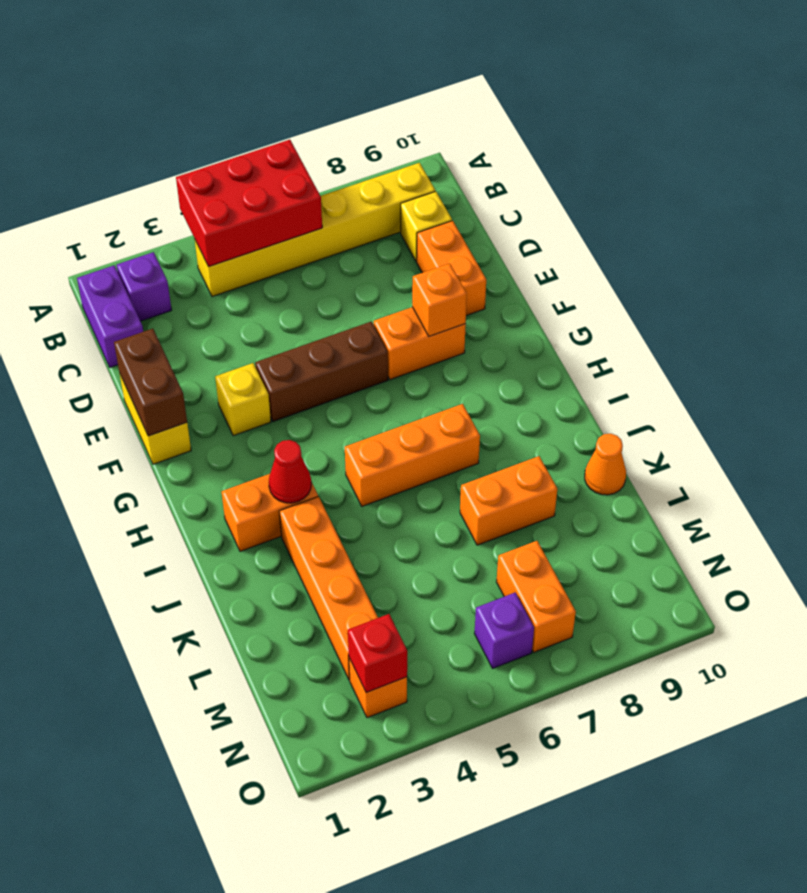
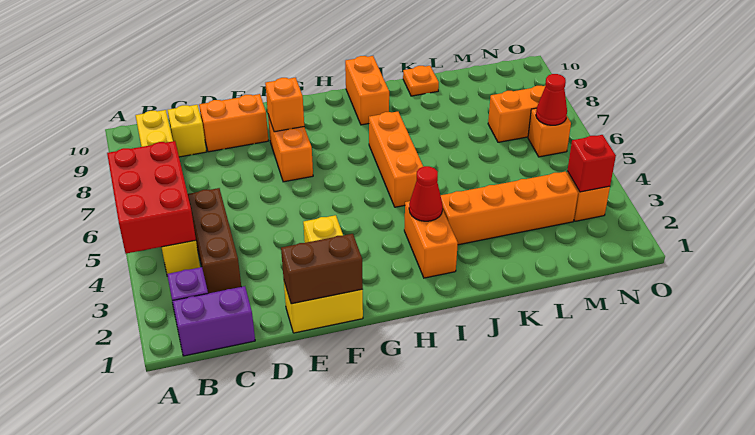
brown brick F4:F6 level 1 -> brown brick C3:C5 level 1
orange brick K7:K8 level 1 -> orange brick I9:I10 level 1
orange cone K10 level 1 -> orange plate K10 level 1
purple brick N6 level 1 -> orange brick N6 level 1
none -> red cone N6 level 2

